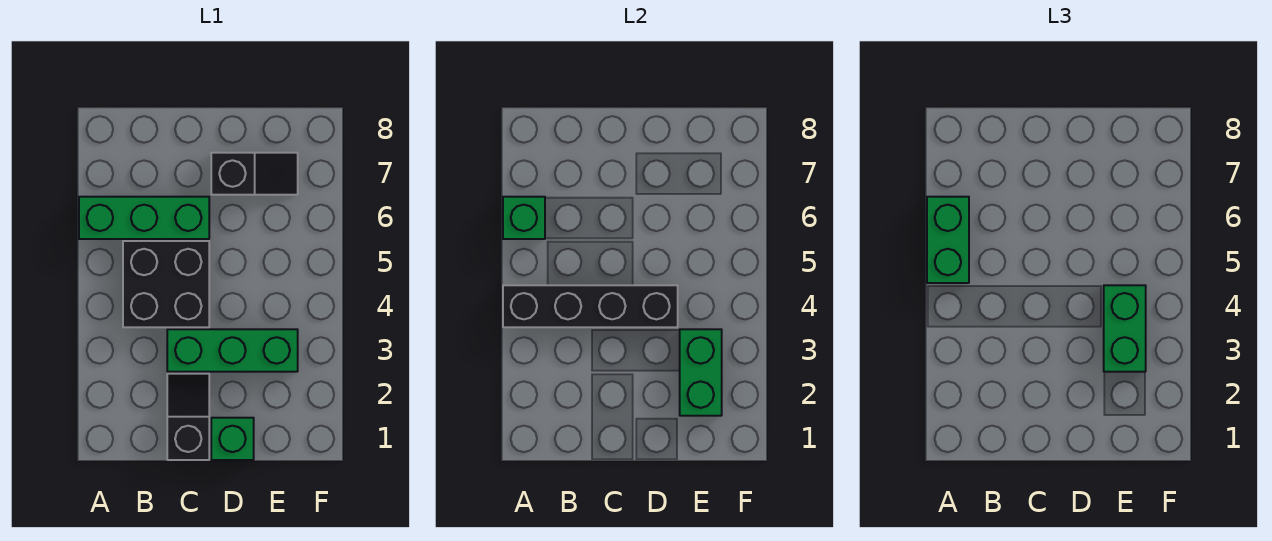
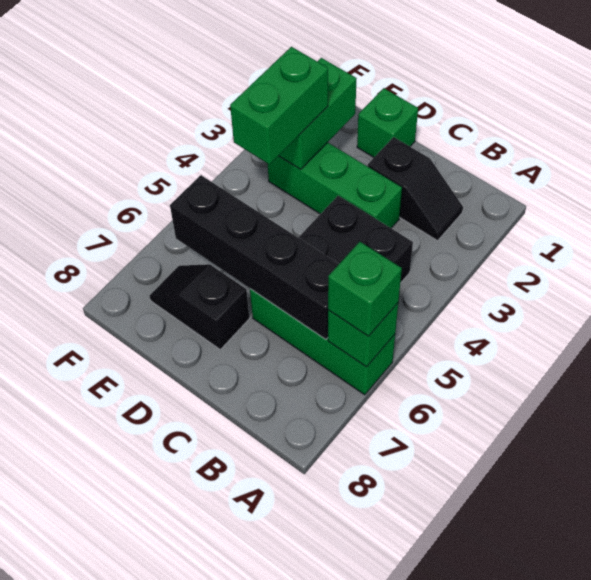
black brick A4:D4 level 2 -> black brick B6:E6 level 2
green brick A5:A6 level 3 -> green brick A6 level 3
black slope C1:C2 level 1 top 1 -> black slope B2:C2 level 1 top C

